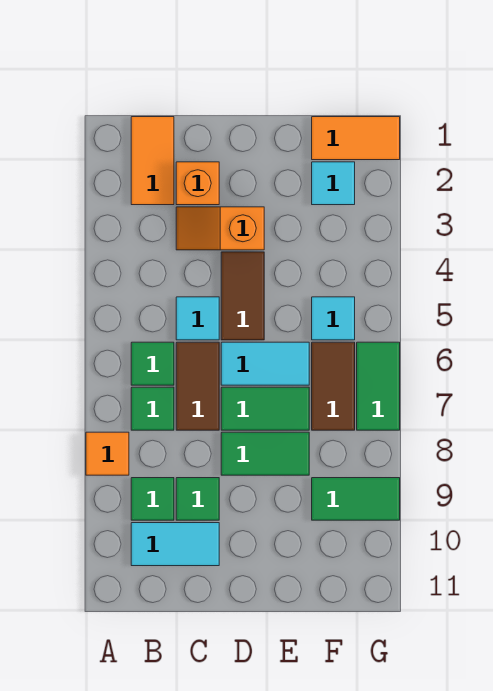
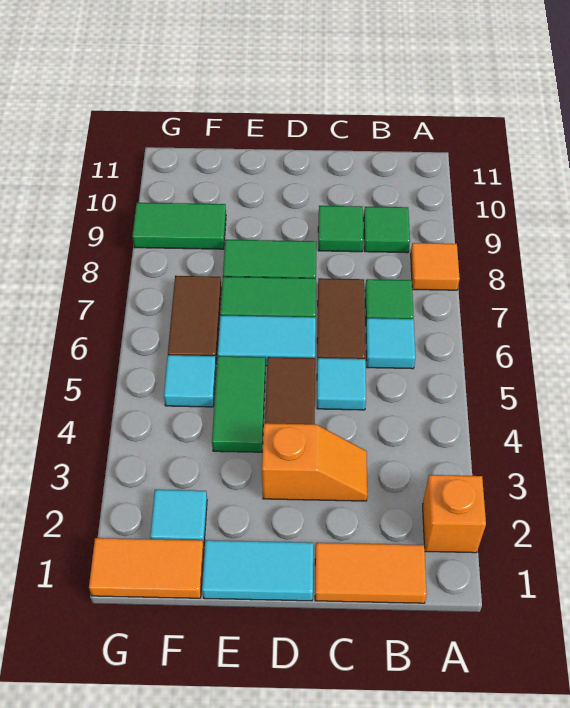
orange tile B1:B2 level 1 -> orange tile B1:C1 level 1
green tile B6 level 1 -> cyan tile B6 level 1
cyan tile B10:C10 level 1 -> cyan tile D1:E1 level 1
orange brick C2 level 1 -> orange brick A2 level 1
green tile G6:G7 level 1 -> green tile E4:E5 level 1

